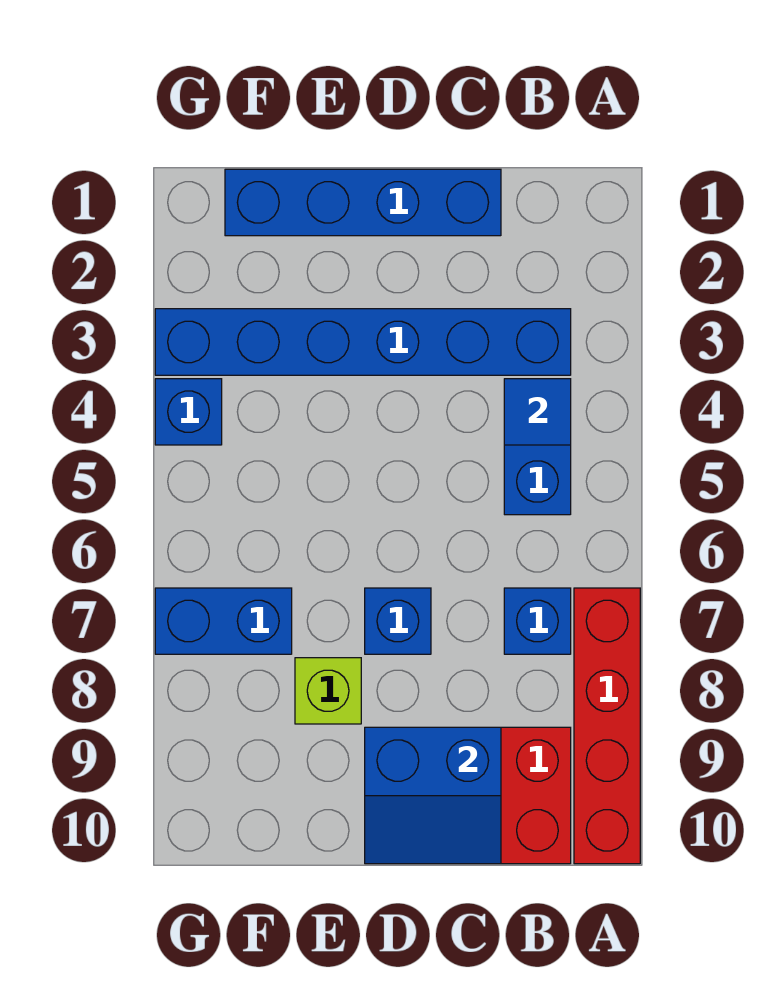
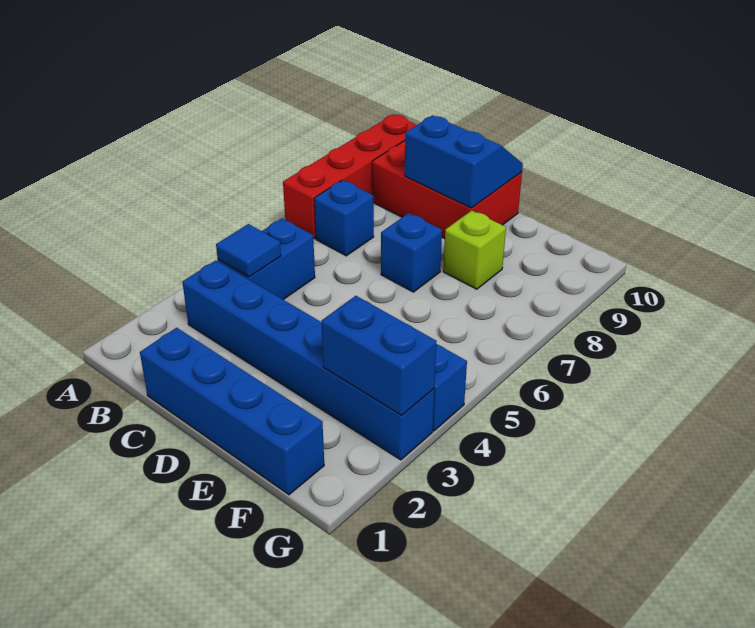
blue brick F7:G7 level 1 -> blue brick F3:G3 level 2

